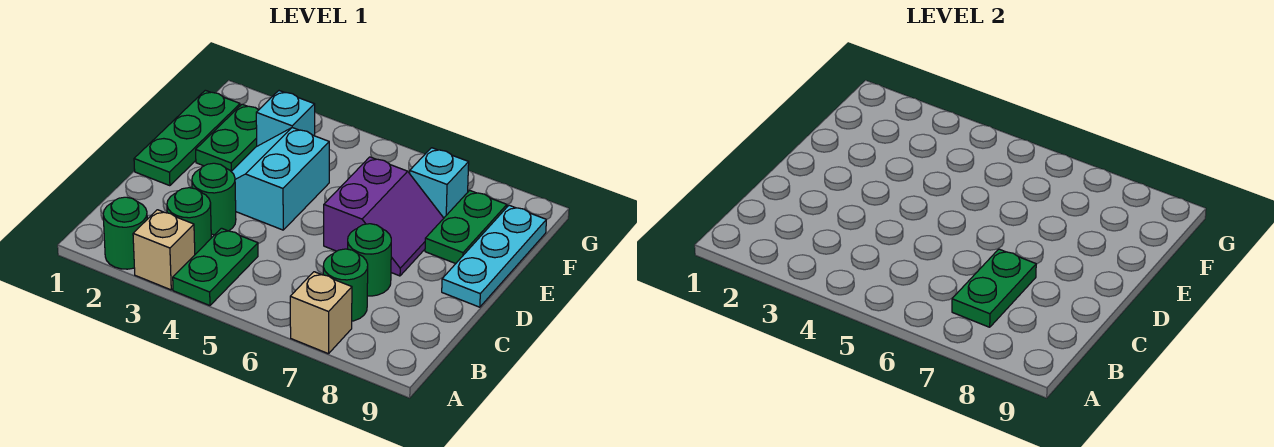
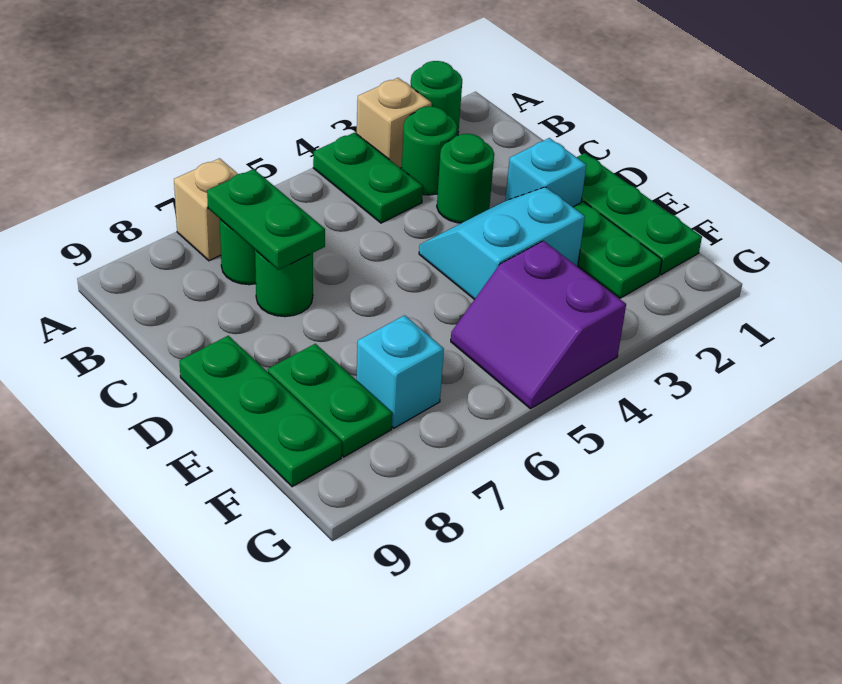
cyan slope D3:E4 level 1 top 4 -> cyan slope D3:E4 level 1 top E
purple slope D6:E7 level 1 top 6 -> purple slope F4:G5 level 1 top 4
cyan plate D9:F9 level 1 -> green plate D9:F9 level 1
cyan brick F3 level 1 -> cyan brick D2 level 1

